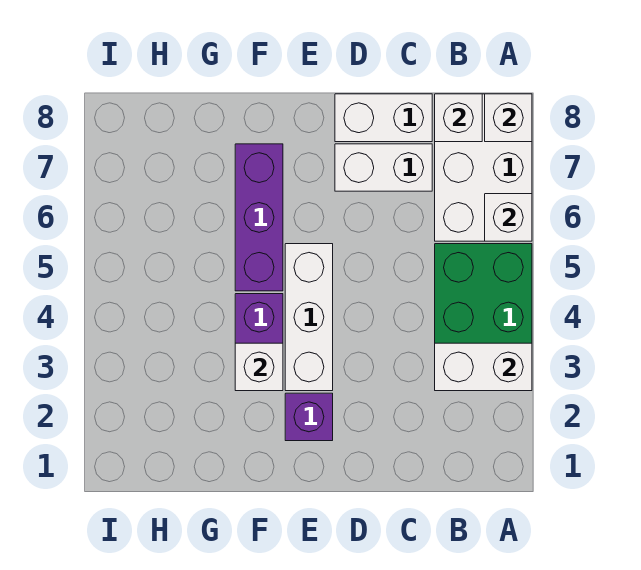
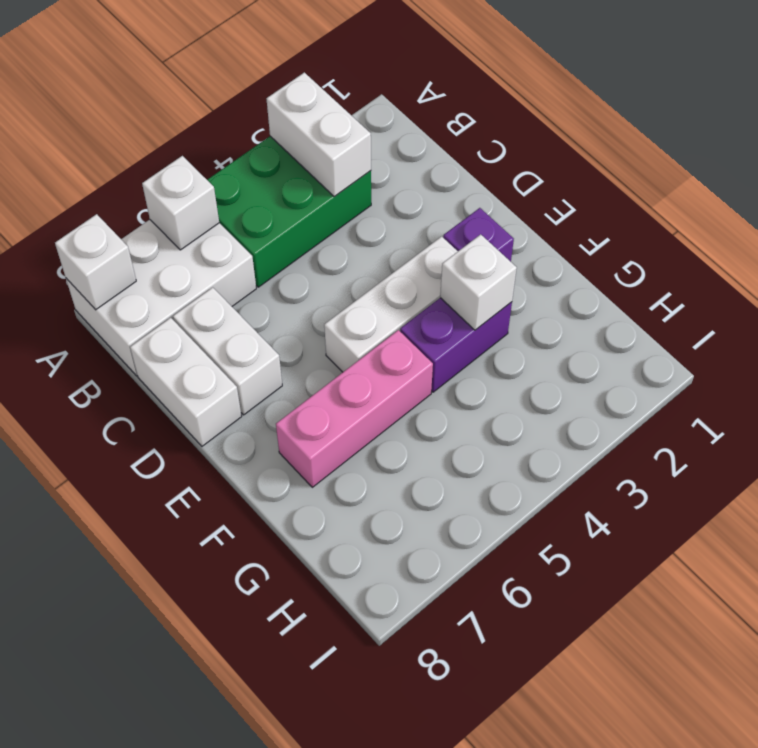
white brick B8 level 2 -> none
purple brick F5:F7 level 1 -> pink brick F5:F7 level 1

